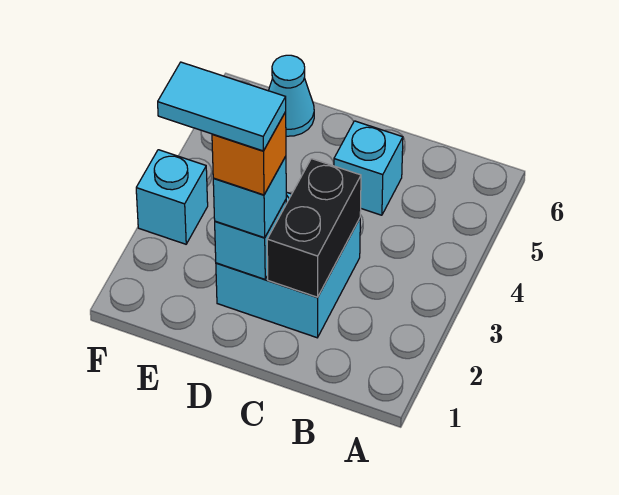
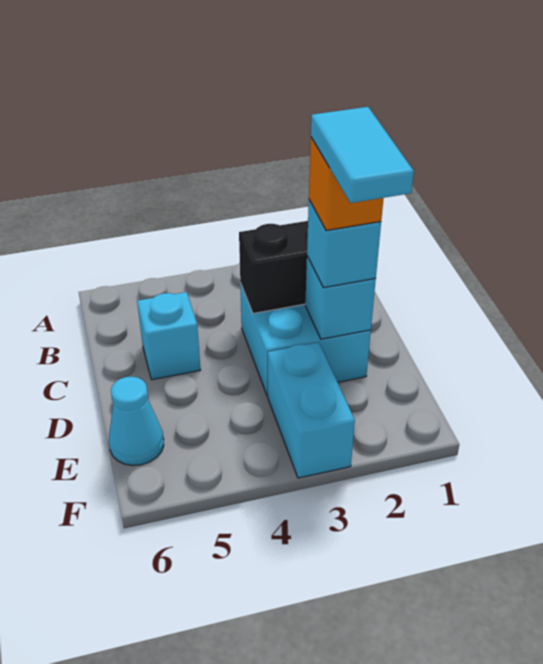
cyan brick F3 level 1 -> cyan brick E3:F3 level 1

